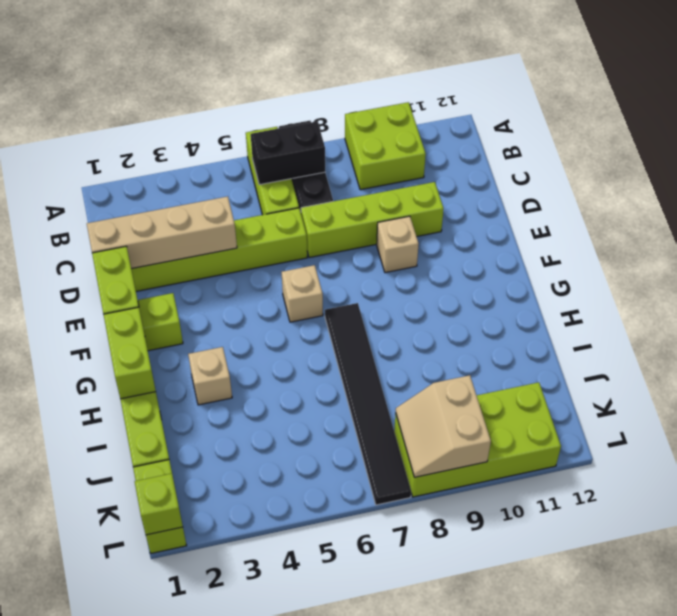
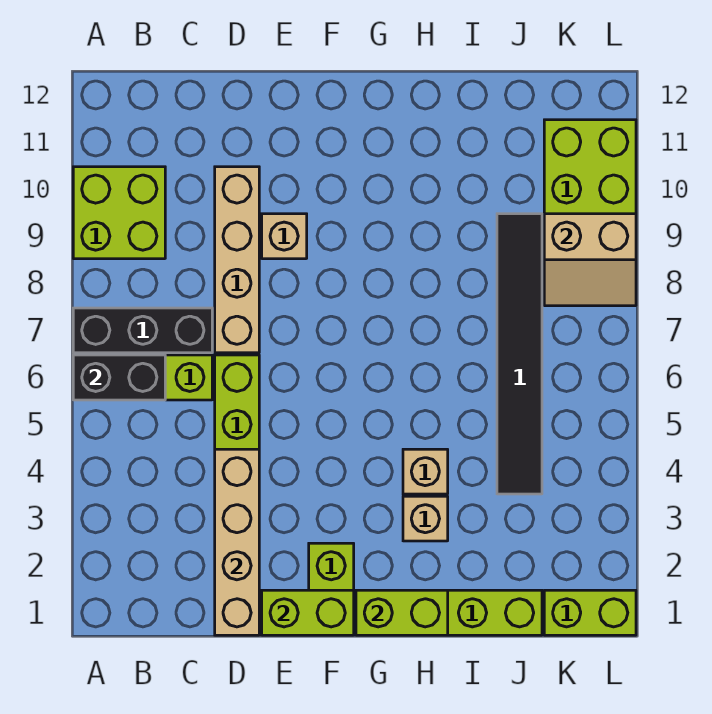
black brick B6:B7 level 2 -> black brick A6:B6 level 2
lime brick D7:D10 level 1 -> tan brick D7:D10 level 1
tan brick F6 level 1 -> tan brick H4 level 1
black tile G7:L7 level 1 -> black tile J4:J9 level 1
lime brick L1 level 2 -> none

